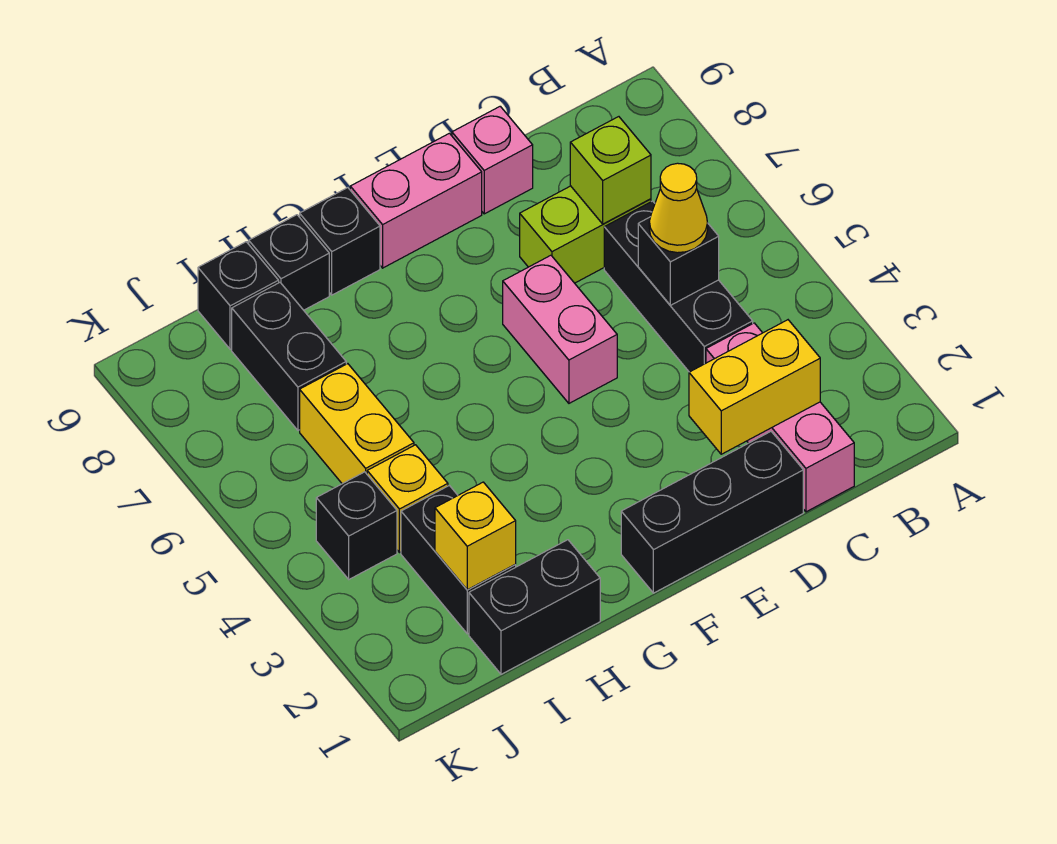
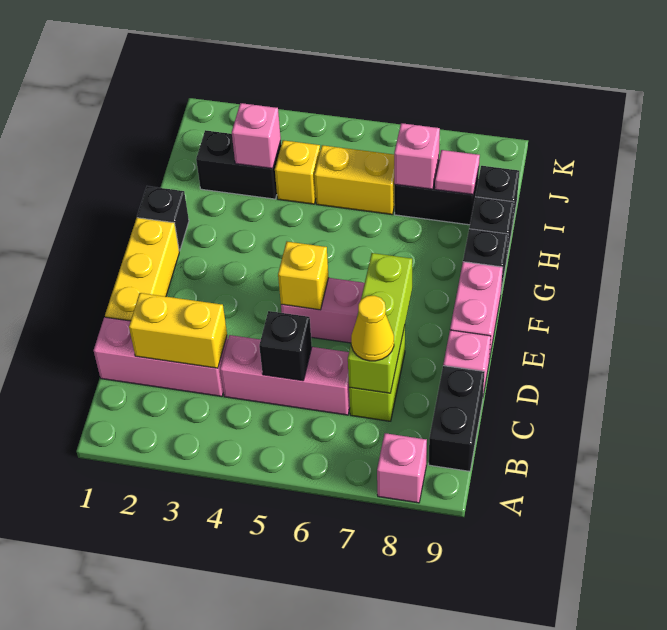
none -> pink brick A8 level 1
yellow brick C2:D2 level 2 -> yellow brick C2:C3 level 2
black brick C4:C6 level 1 -> pink brick C4:C6 level 1
yellow cone C5 level 3 -> yellow cone C7 level 3
lime brick C7 level 2 -> lime brick C7:E7 level 2
black brick D1:F1 level 1 -> yellow brick D1:F1 level 1
black brick H1:I1 level 1 -> black brick B9:C9 level 1
yellow brick I2 level 2 -> yellow brick E5 level 2
none -> pink brick I3 level 2
none -> pink brick I7 level 2
none -> pink tile I8 level 2
black brick J4 level 1 -> black brick G1 level 1

